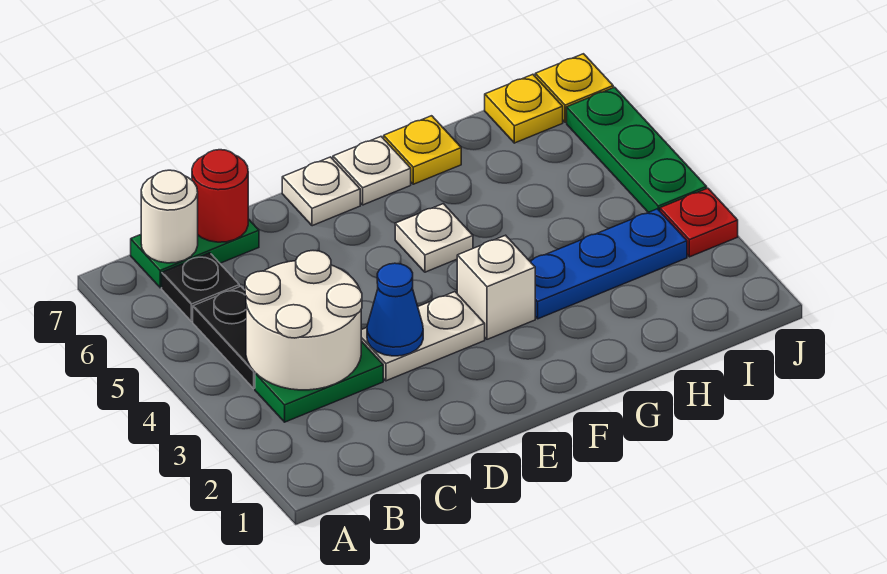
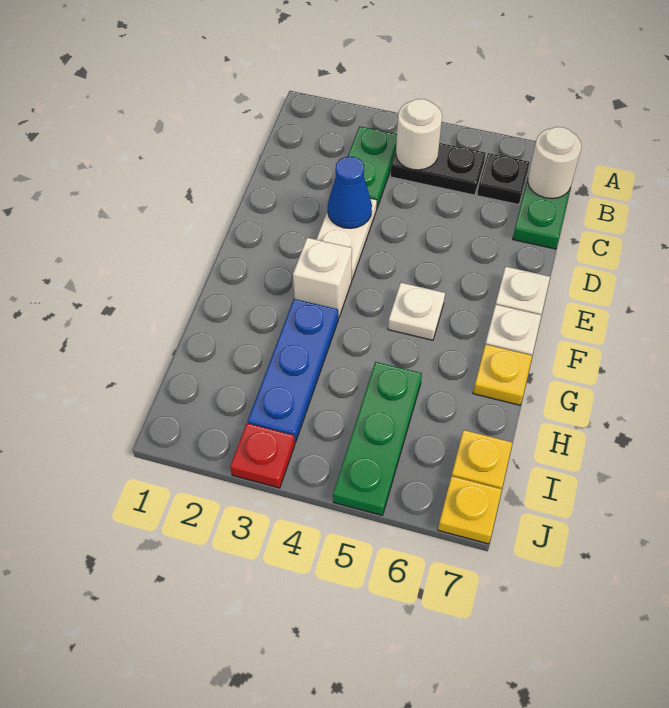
white round brick B3:C4 level 2 -> white round brick B4 level 2
red round brick C7 level 2 -> none
green plate J4:J6 level 1 -> green plate H5:J5 level 1

